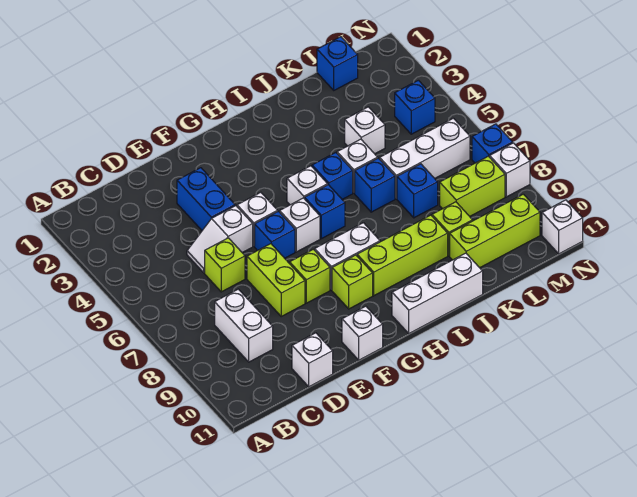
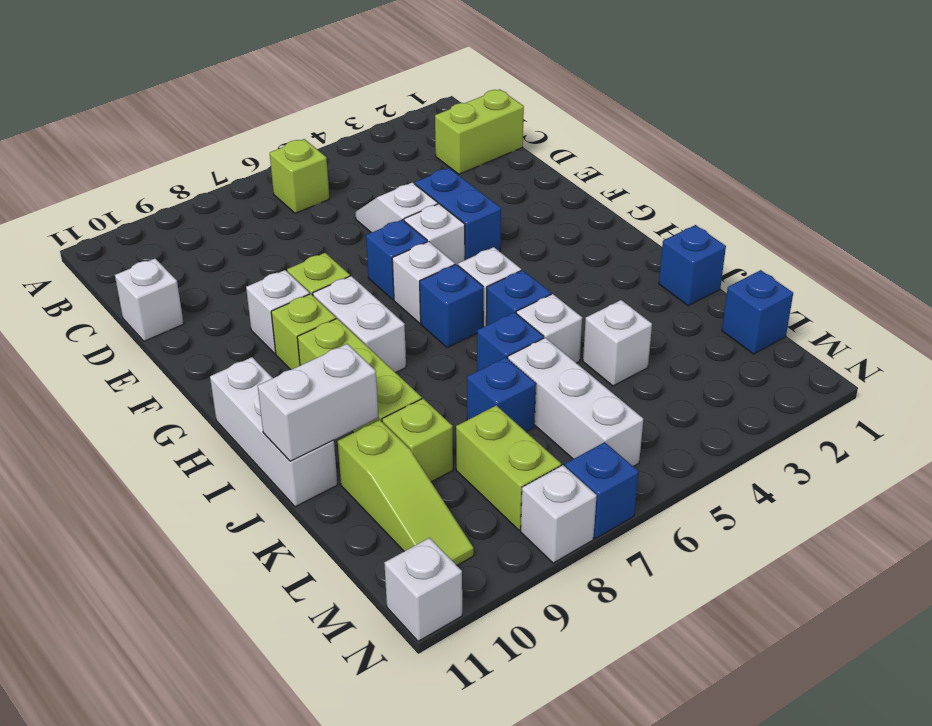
white brick C8:C9 level 1 -> white brick J10:J11 level 2
lime brick D6 level 1 -> lime brick B6 level 1
blue brick E3:E4 level 1 -> blue brick E4:F4 level 1
lime brick E7:E8 level 1 -> lime brick C1:C2 level 1
white brick F11 level 1 -> white brick F9 level 1
lime brick K10:M10 level 1 -> lime slope K10:M10 level 1 top K
blue brick M4 level 1 -> blue brick J1 level 1

